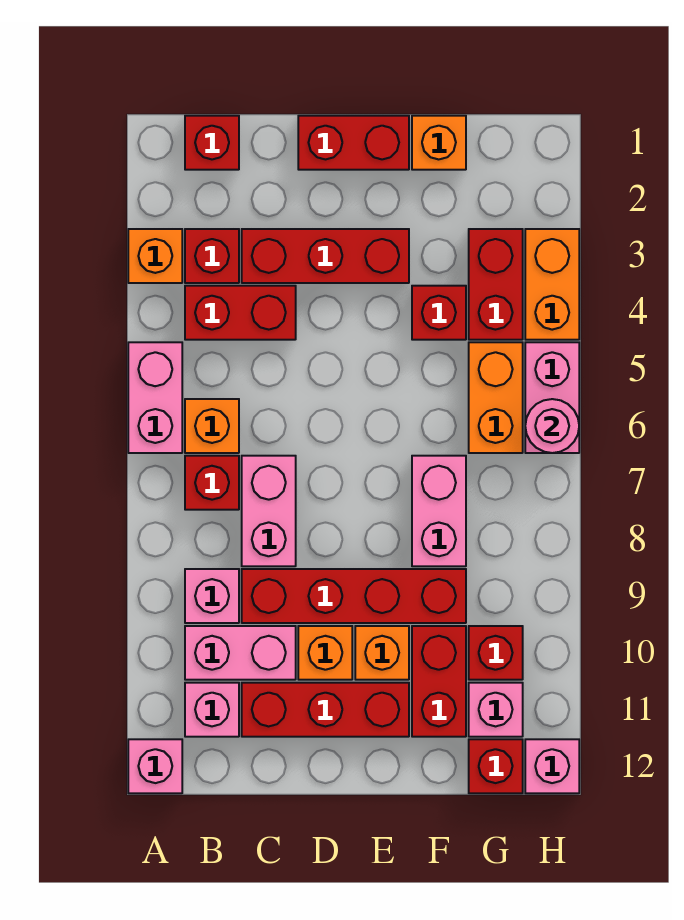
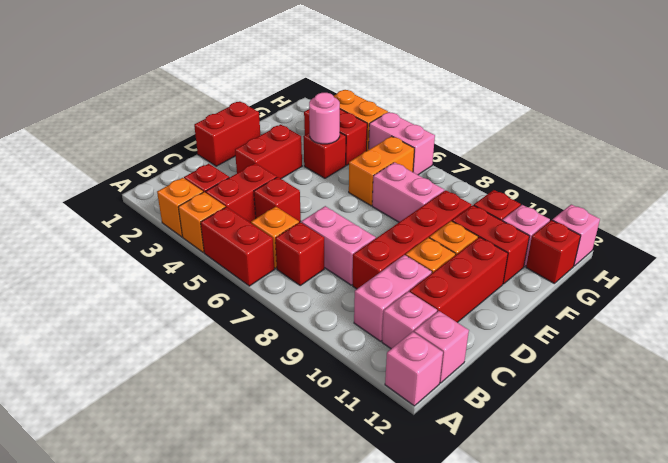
pink brick A5:A6 level 1 -> red brick A5:A6 level 1
red brick B1 level 1 -> red brick C5 level 1
pink brick B9 level 1 -> pink brick B12 level 1
red brick C3:E3 level 1 -> red brick D3:E3 level 1
orange brick F1 level 1 -> orange brick A4 level 1
orange brick G5:G6 level 1 -> orange brick F6:G6 level 1
pink round brick H6 level 2 -> pink round brick F4 level 2

